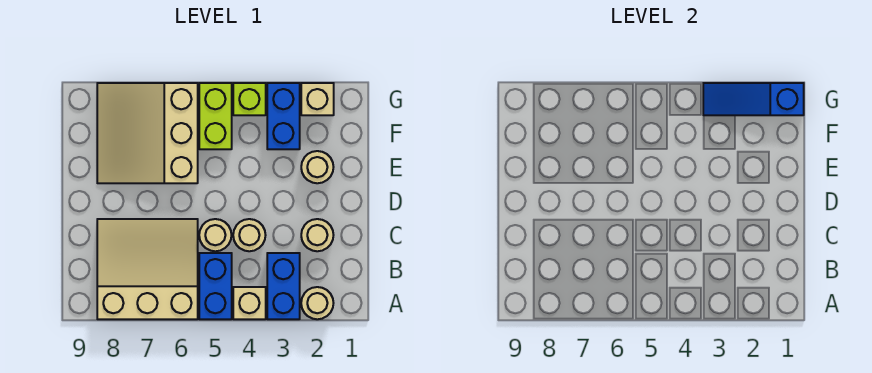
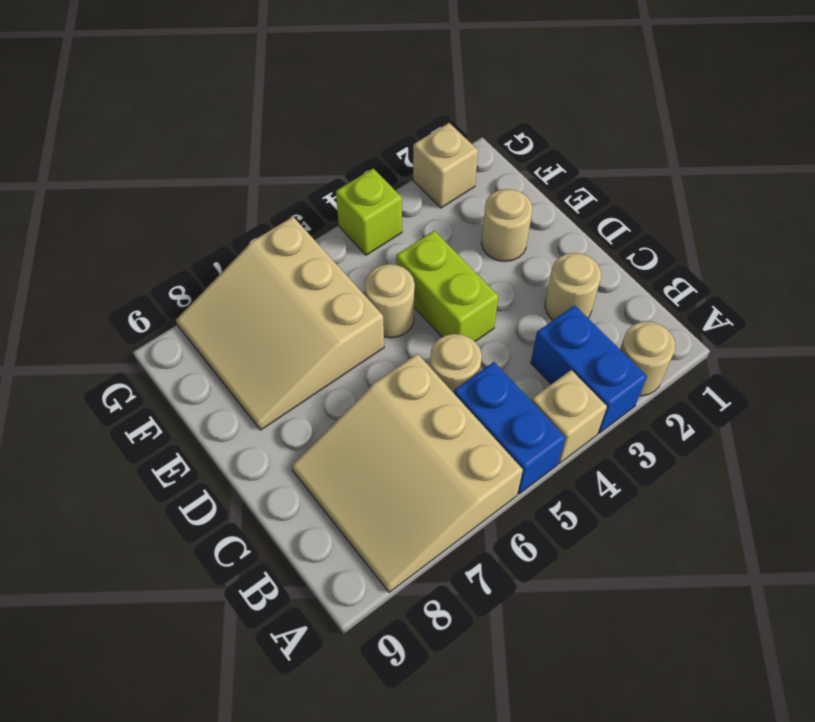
tan slope A6:C8 level 1 top A -> tan slope A6:C8 level 1 top 6
tan round brick C4 level 1 -> tan round brick E5 level 1
blue brick F3:G3 level 1 -> none
lime brick F5:G5 level 1 -> lime brick D4:E4 level 1
blue slope G1:G3 level 2 top 1 -> none

